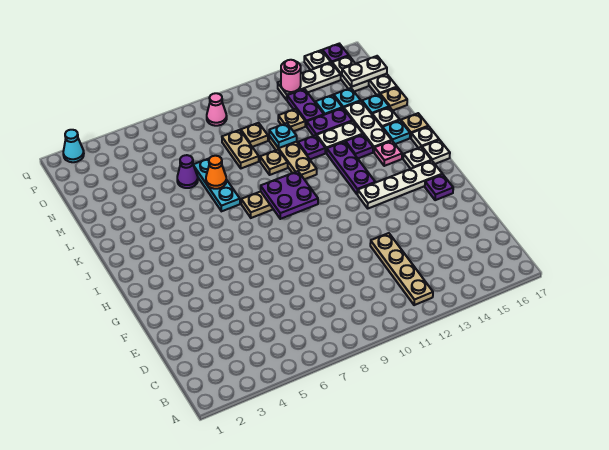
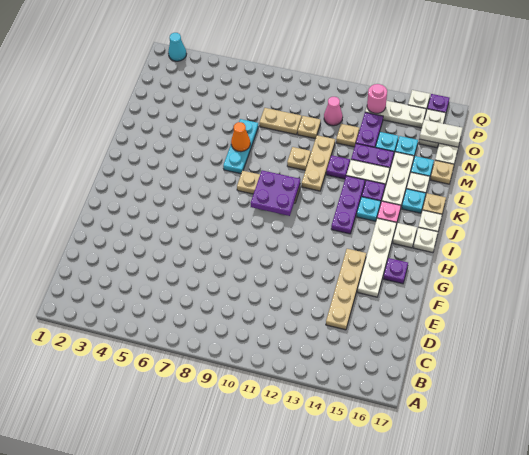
tan plate B12:E12 level 1 -> tan plate D14:G14 level 1
white plate H13:H16 level 1 -> white plate F15:I15 level 1
purple cone M6 level 1 -> none
tan plate M9:N9 level 1 -> tan plate N8:N9 level 1
cyan plate M11 level 2 -> cyan plate J14 level 1
pink cone P9 level 1 -> pink cone O11 level 1

